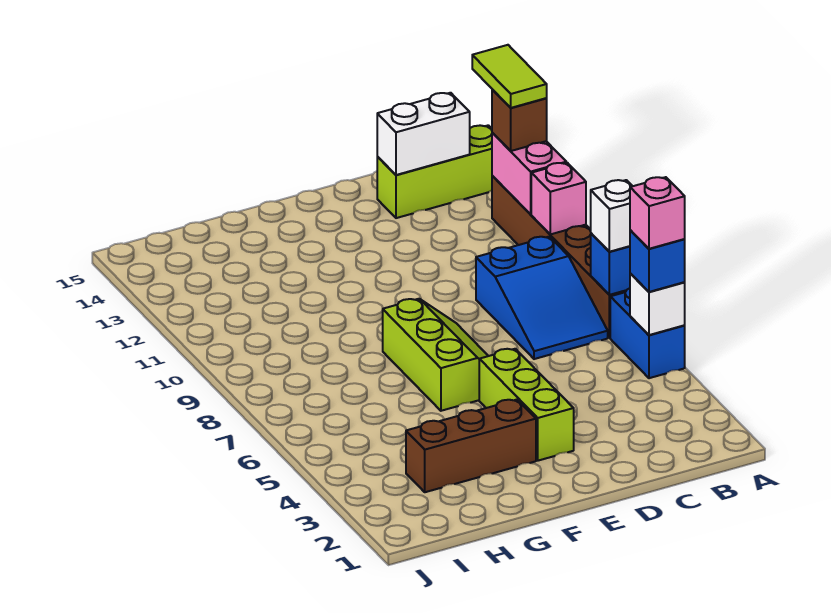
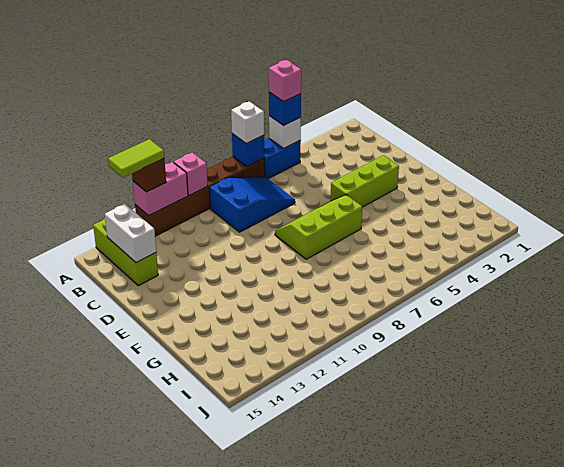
brown brick F3:H3 level 1 -> none

